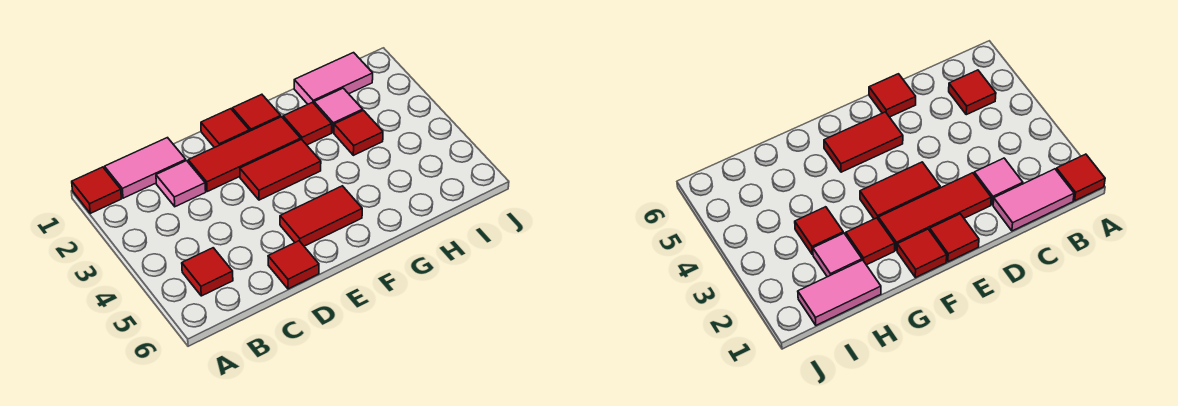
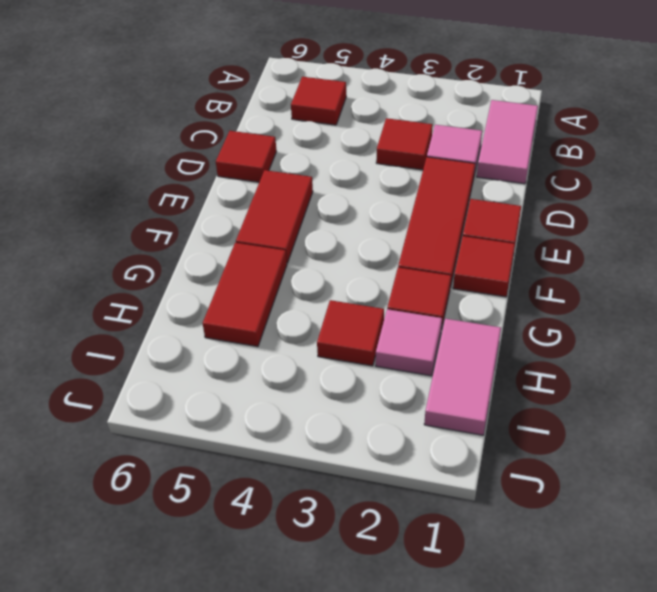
red tile A1 level 1 -> red tile C3 level 1
red tile E3:F3 level 1 -> red tile G5:H5 level 1

